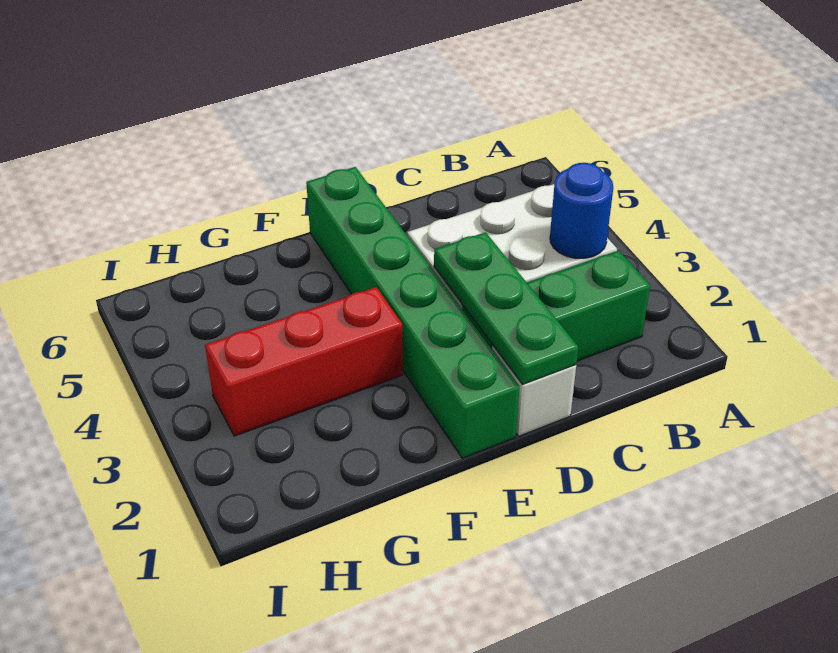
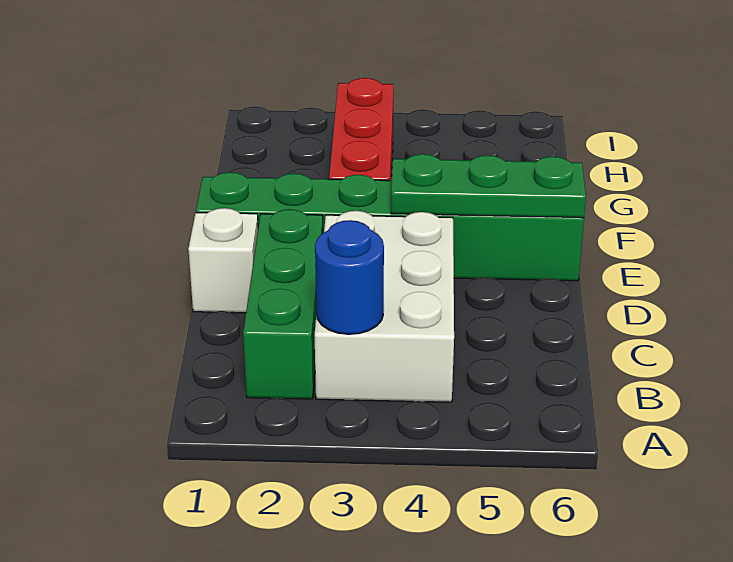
green plate D1:D3 level 2 -> green plate E4:E6 level 2

